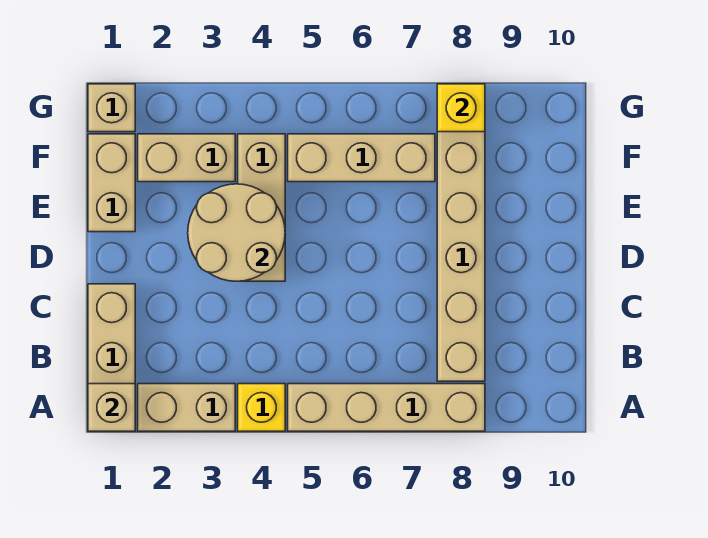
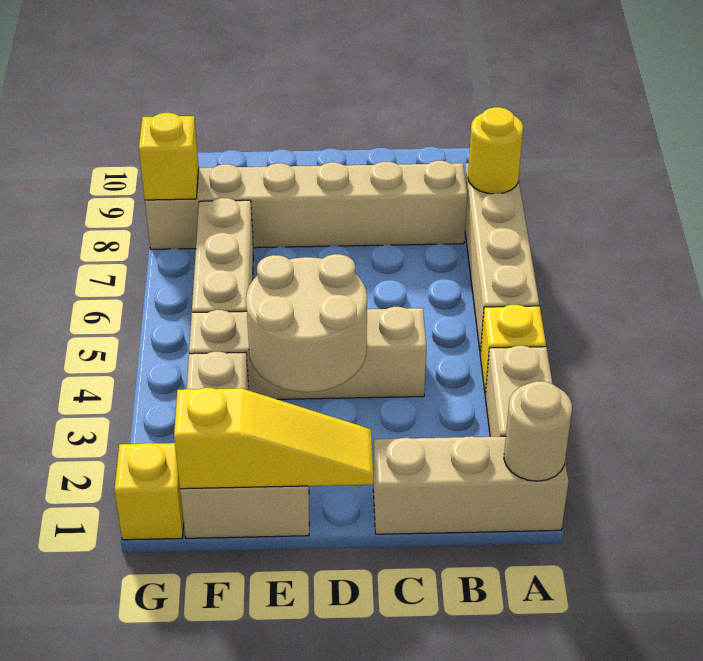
tan brick A1 level 2 -> tan round brick A1 level 2
none -> yellow round brick A8 level 2
none -> yellow slope D1:F1 level 2 top F
tan brick D4:F4 level 1 -> tan brick C4:F4 level 1
tan brick G1 level 1 -> yellow brick G1 level 1

